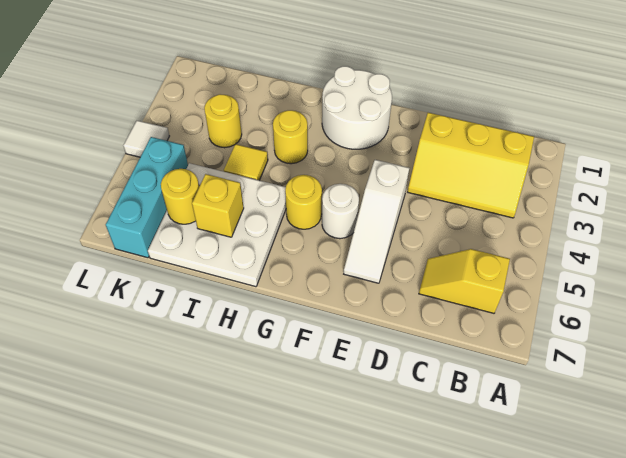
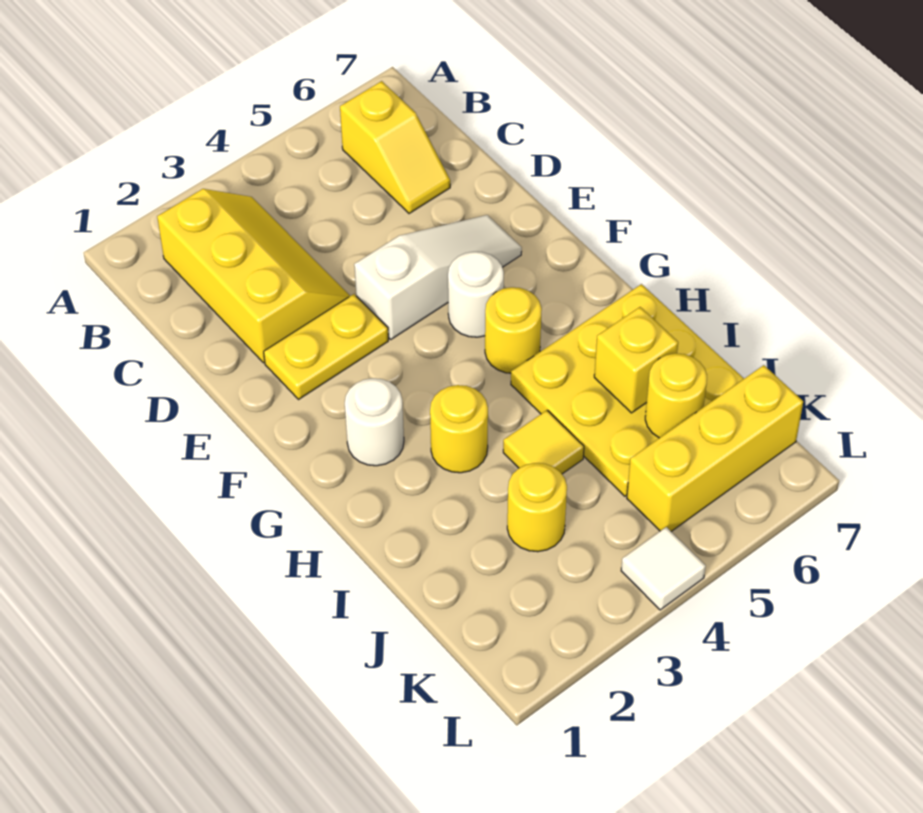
none -> yellow plate E2:E3 level 1
white round brick F1:G2 level 1 -> white round brick G2 level 1
white plate H5:J7 level 1 -> yellow plate H5:J7 level 1
cyan brick K5:K7 level 1 -> yellow brick K5:K7 level 1

